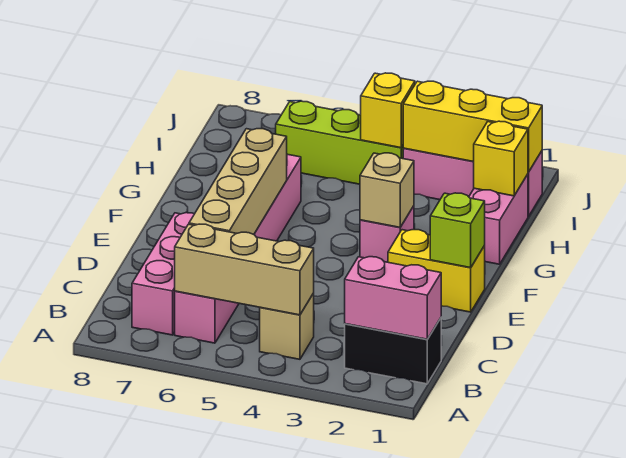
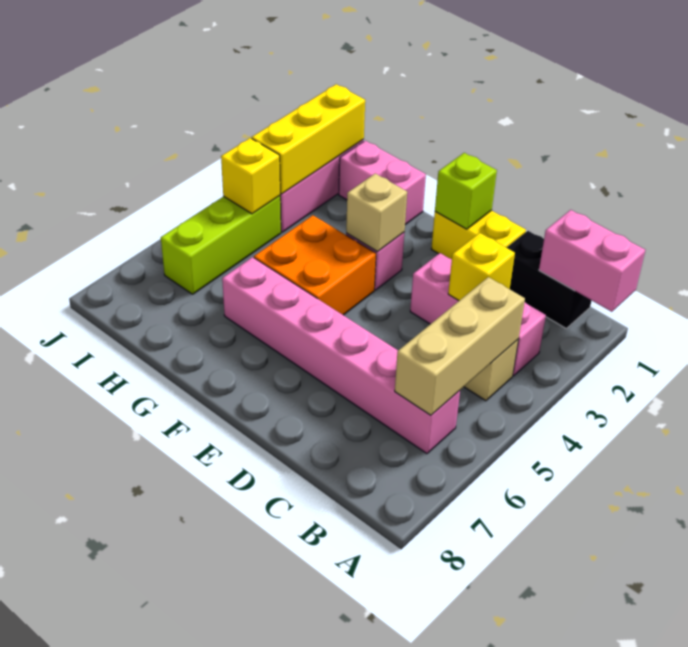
black brick B1:B2 level 1 -> black brick B1:C1 level 1
pink brick B1:B2 level 2 -> pink brick A1:B1 level 2
pink brick B7:D7 level 1 -> pink brick B3:D3 level 1
tan brick C6:F6 level 2 -> none
yellow brick E1:E2 level 1 -> yellow brick D1:E1 level 1
none -> orange brick F4:G5 level 1
yellow brick H1 level 2 -> yellow brick C3 level 2

